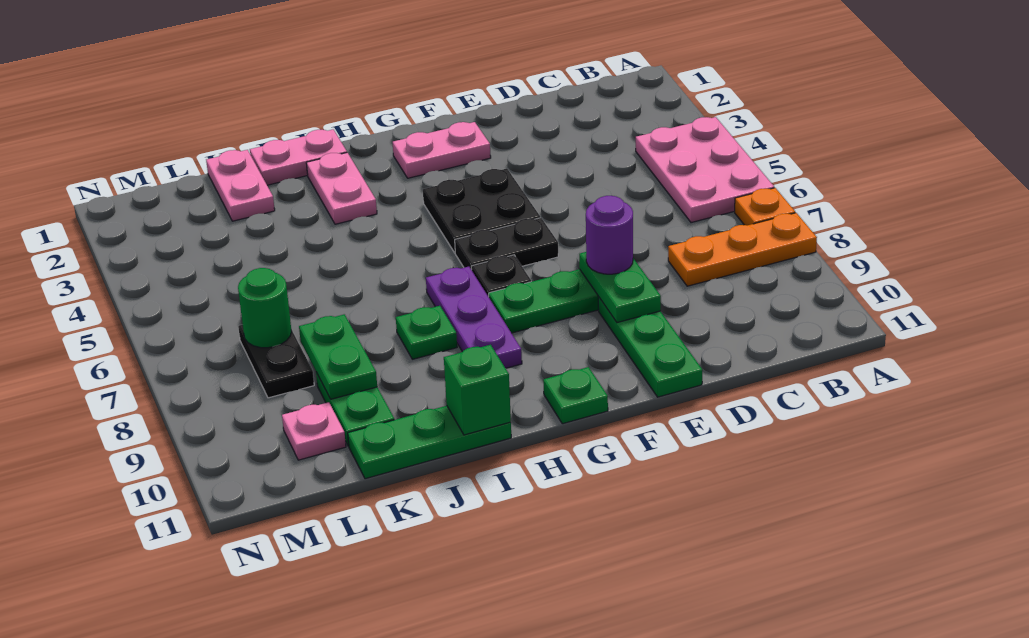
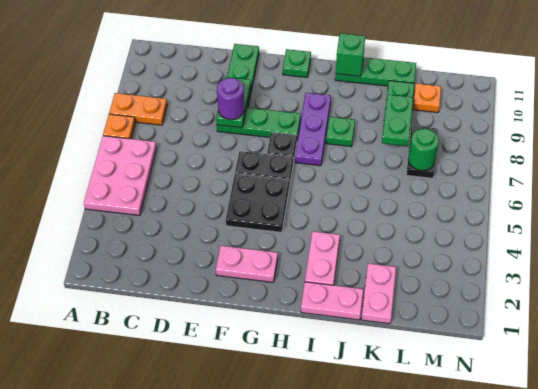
orange plate A8:C8 level 1 -> orange plate A8:B8 level 1
pink plate L10 level 1 -> orange plate L10 level 1

